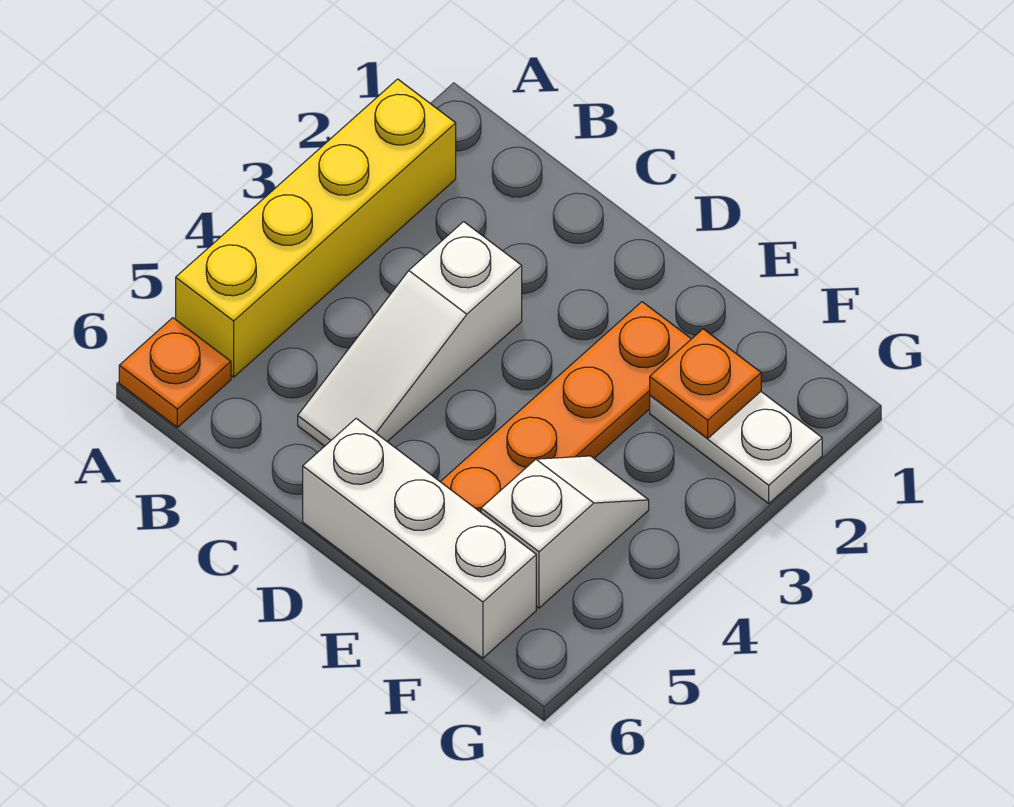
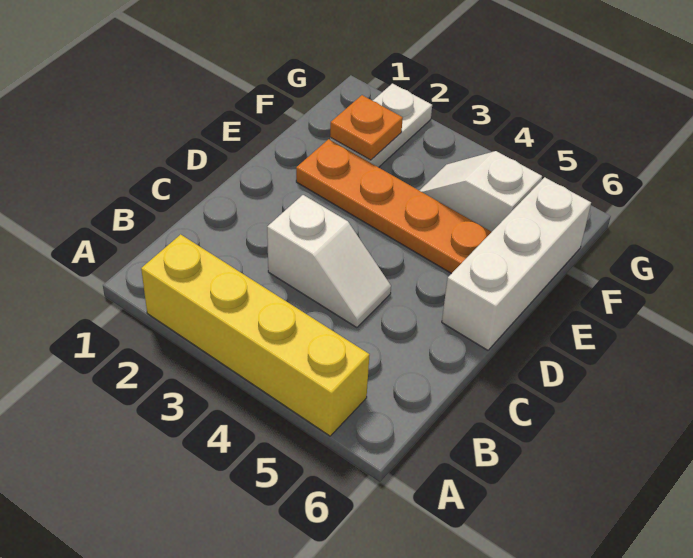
orange plate A6 level 1 -> none
white slope C3:C5 level 1 top 3 -> white slope C3:C4 level 1 top 3

